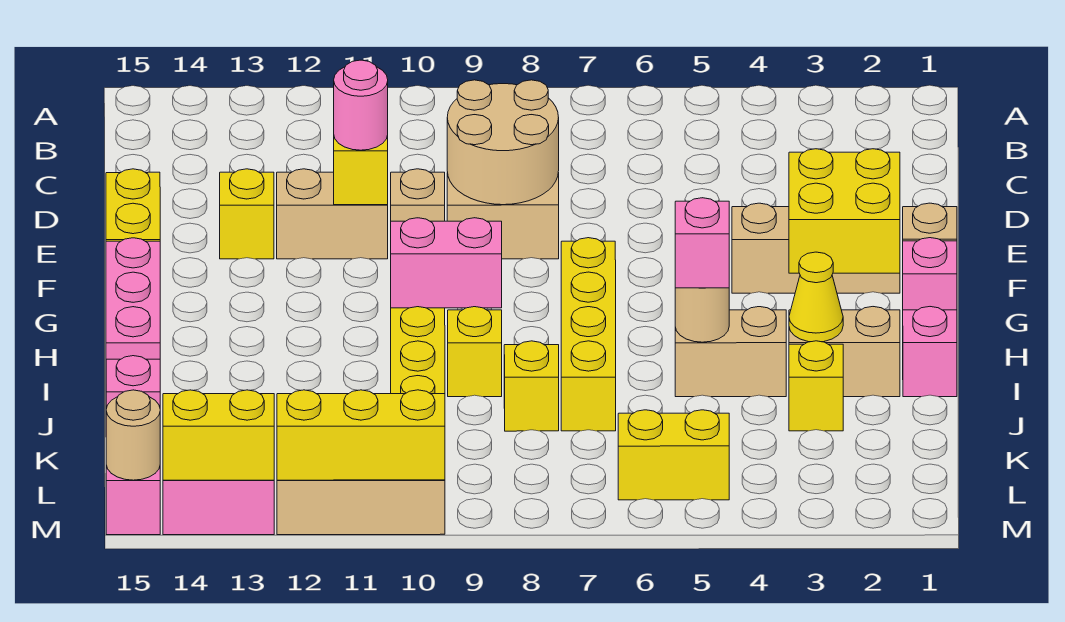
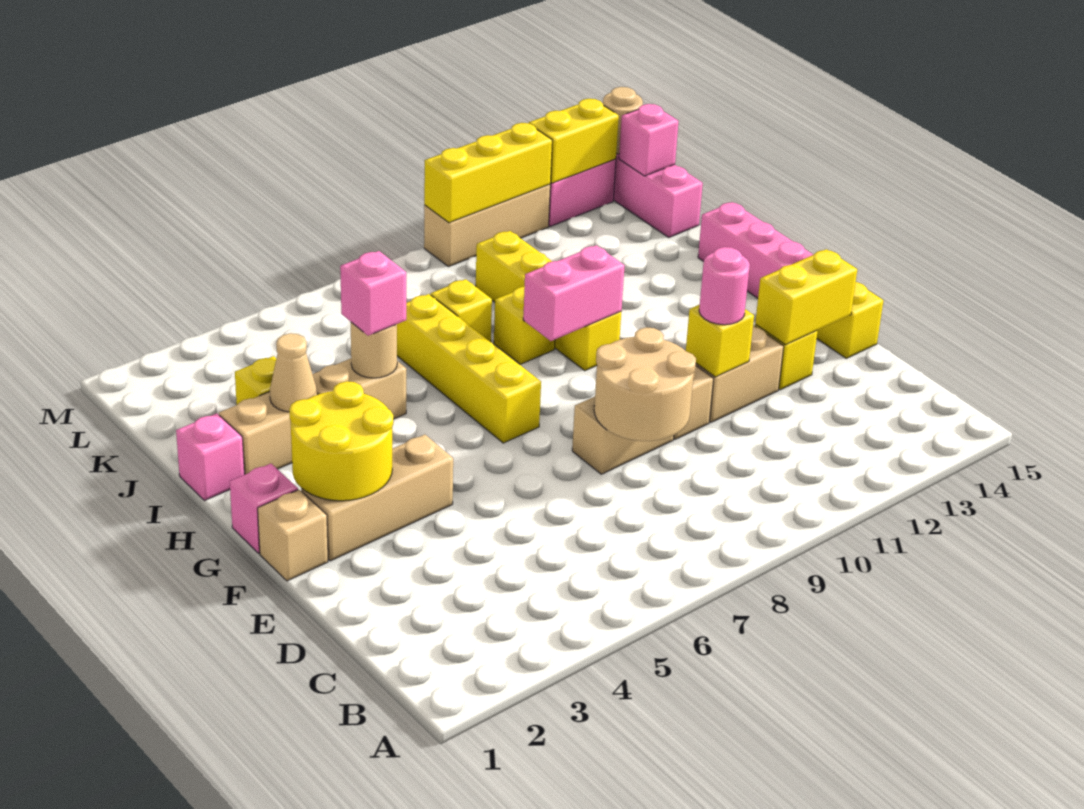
yellow brick F2:G3 level 2 -> yellow round brick F2:G3 level 2
yellow cone I3 level 2 -> tan cone I3 level 2
yellow brick L5:L6 level 1 -> yellow brick E13:E14 level 2

